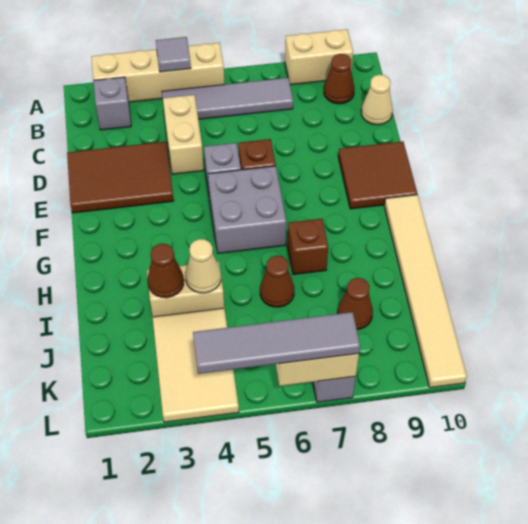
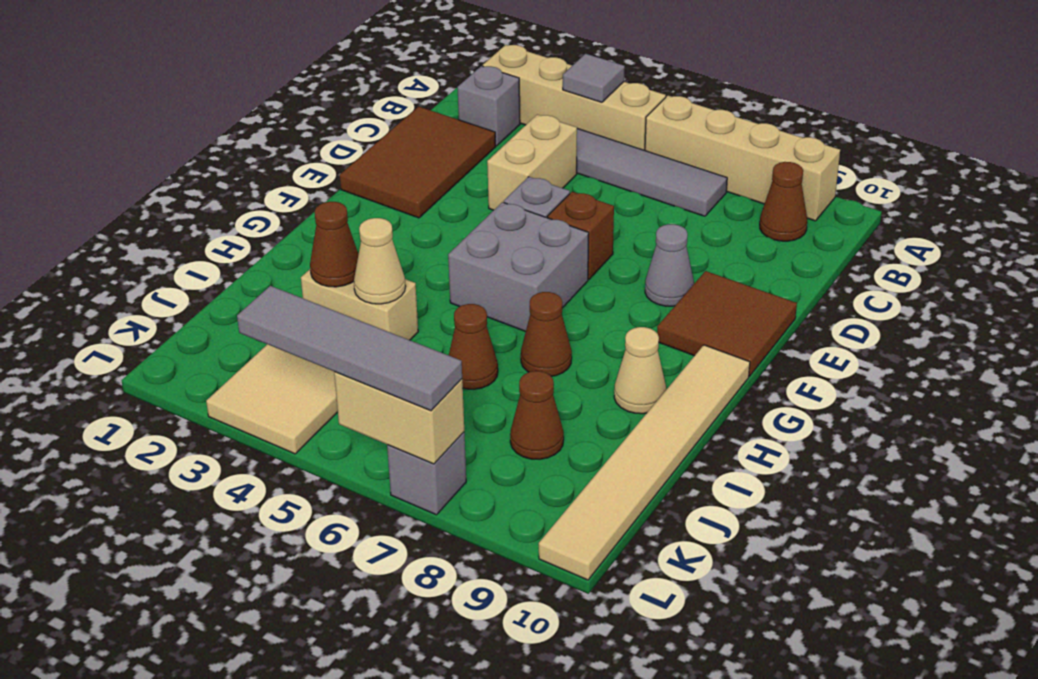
tan brick A8:A9 level 1 -> tan brick A6:A9 level 1
tan cone C10 level 1 -> tan cone H9 level 1
brown tile D1:E3 level 1 -> brown tile C1:E2 level 1
none -> grey cone E8 level 1
brown brick H7 level 1 -> brown cone H7 level 1

